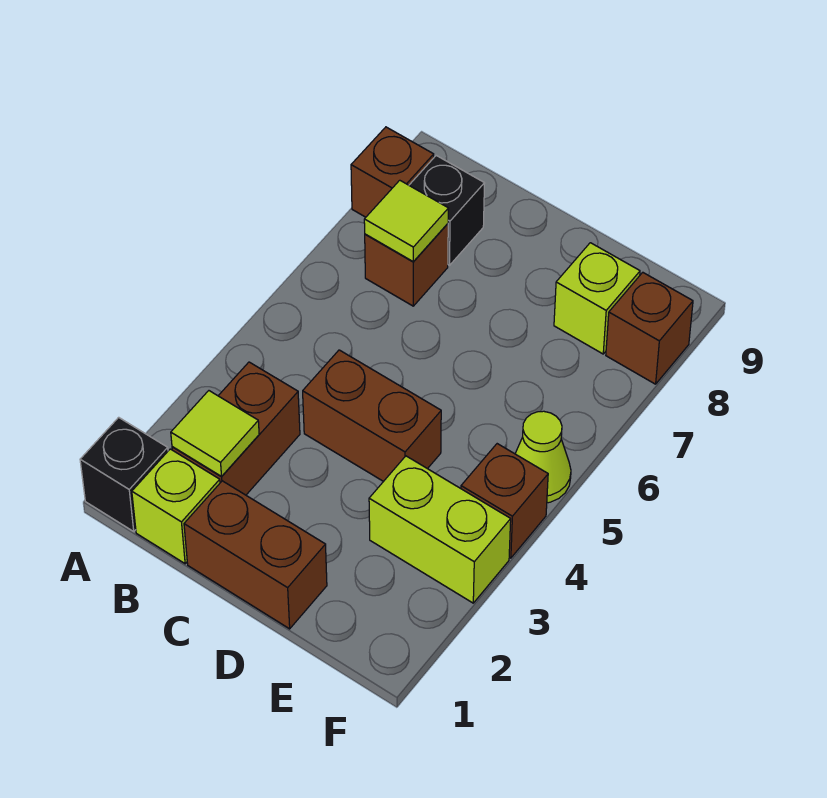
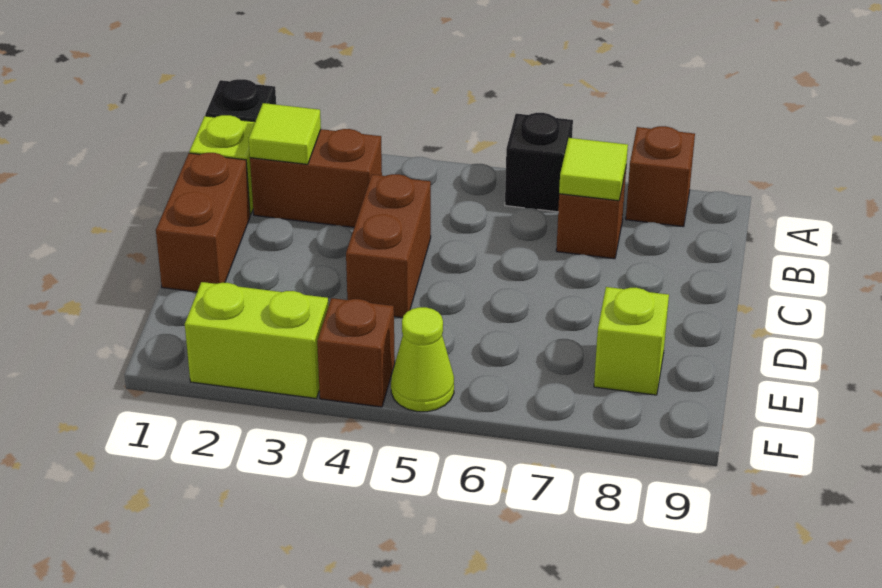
black brick B8 level 1 -> black brick A6 level 1
lime brick E3:F3 level 1 -> lime brick F2:F3 level 1
brown brick F8 level 1 -> none

